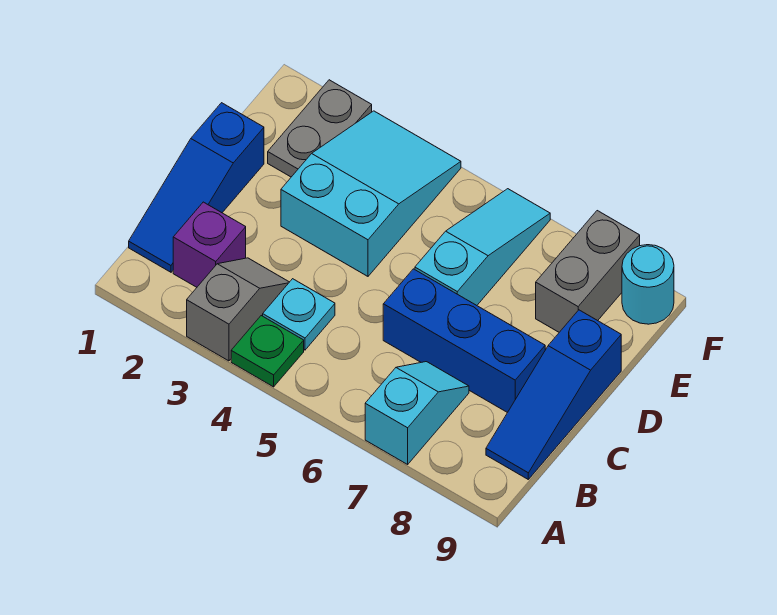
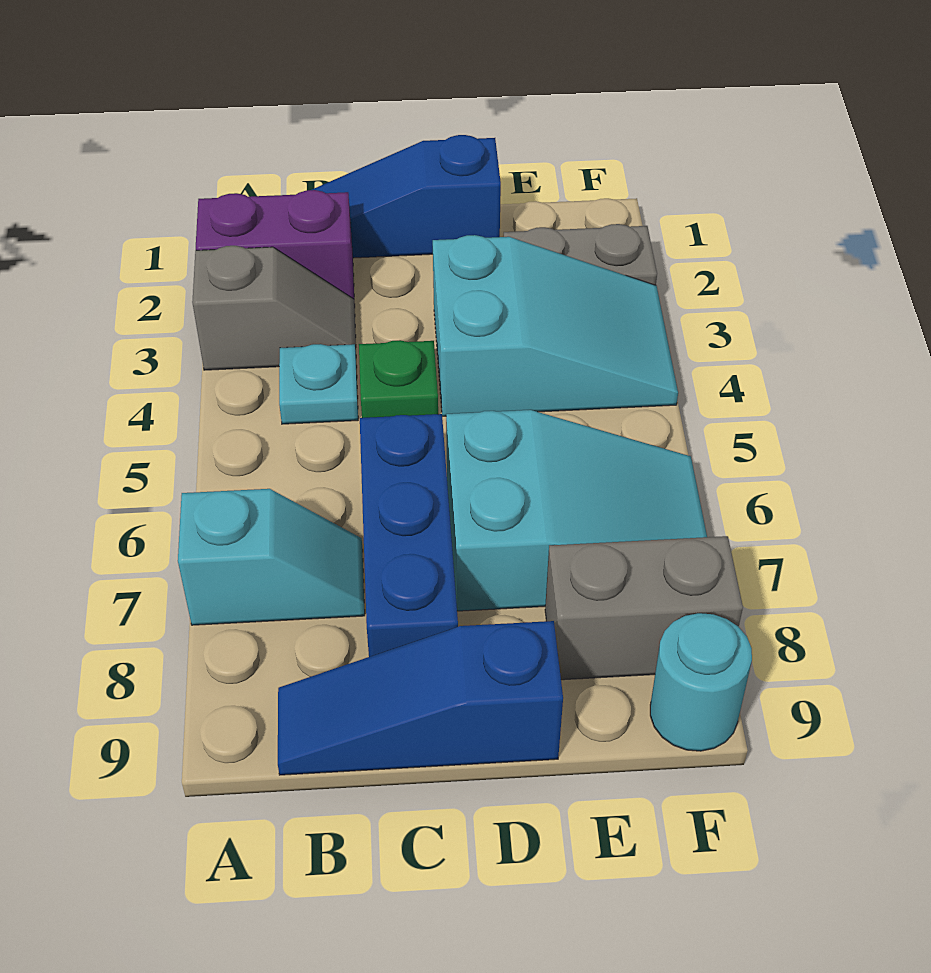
green plate A4 level 1 -> green plate C4 level 1
purple brick B2 level 1 -> purple brick A2:B2 level 1
cyan slope D6:F6 level 1 top D -> cyan slope D6:F7 level 1 top D

